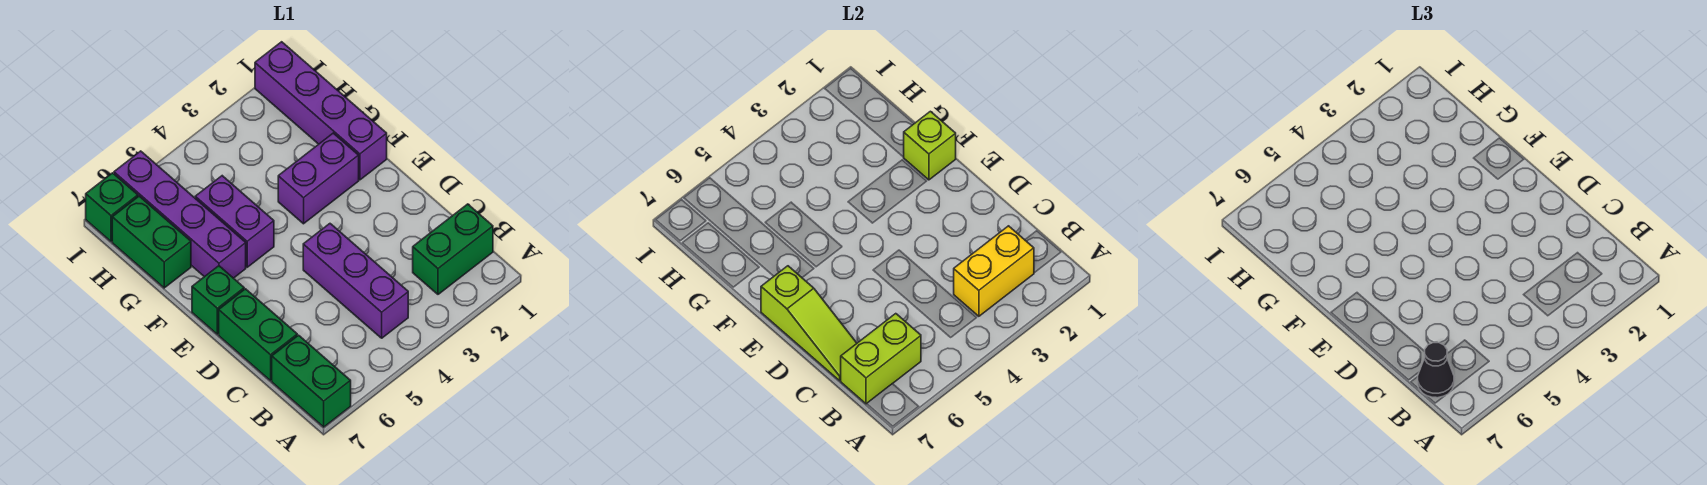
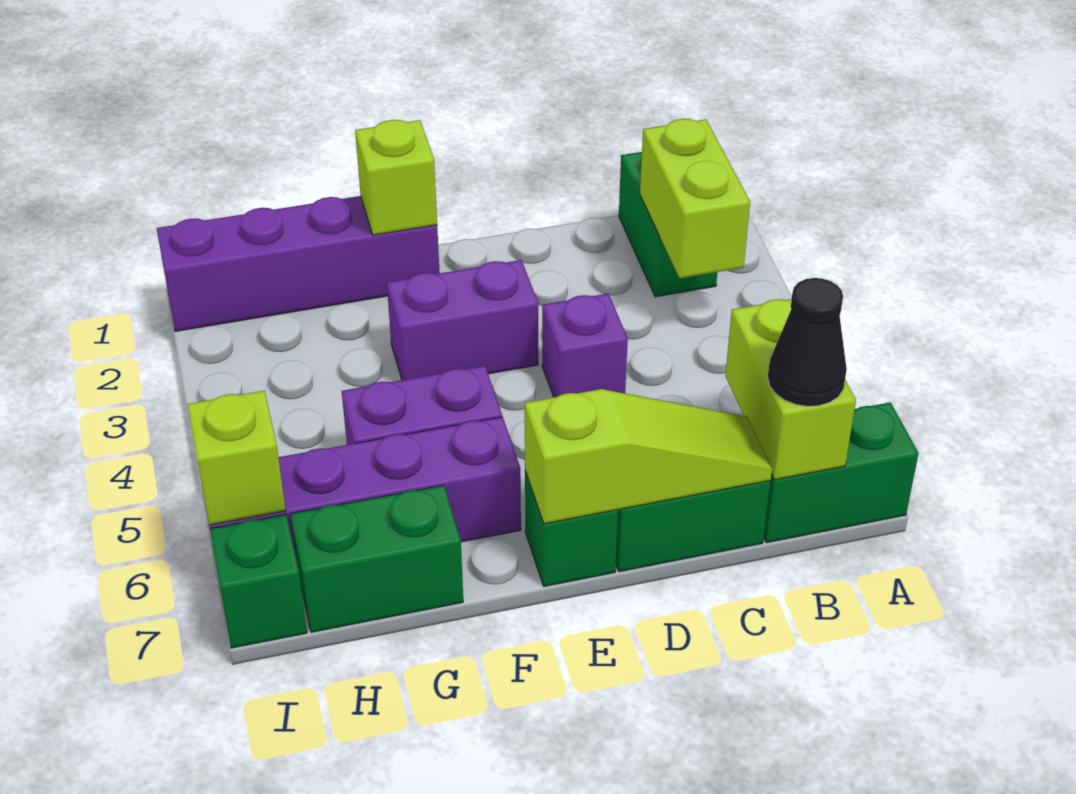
yellow brick B2:B3 level 2 -> lime brick B2:B3 level 2
purple brick B4:D4 level 1 -> purple brick D4 level 1
purple brick F2:F3 level 1 -> purple brick E3:F3 level 1
none -> lime brick I6 level 2

